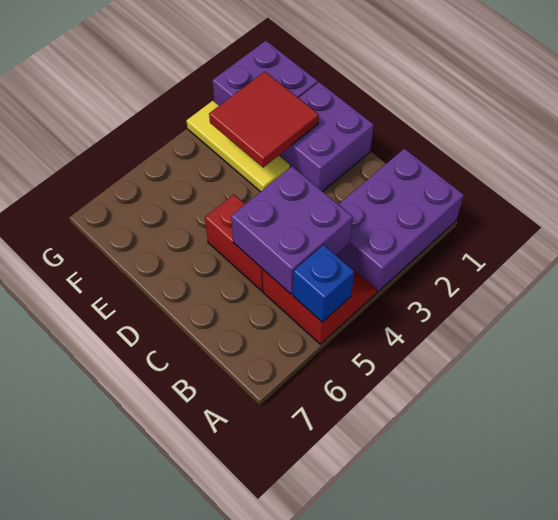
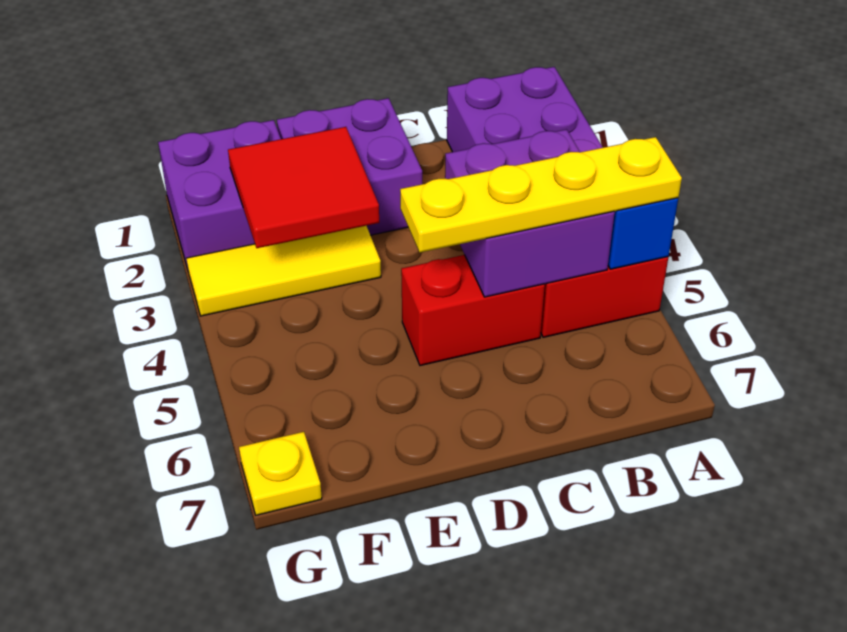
none -> yellow plate A5:D5 level 3
none -> yellow plate G7 level 1

